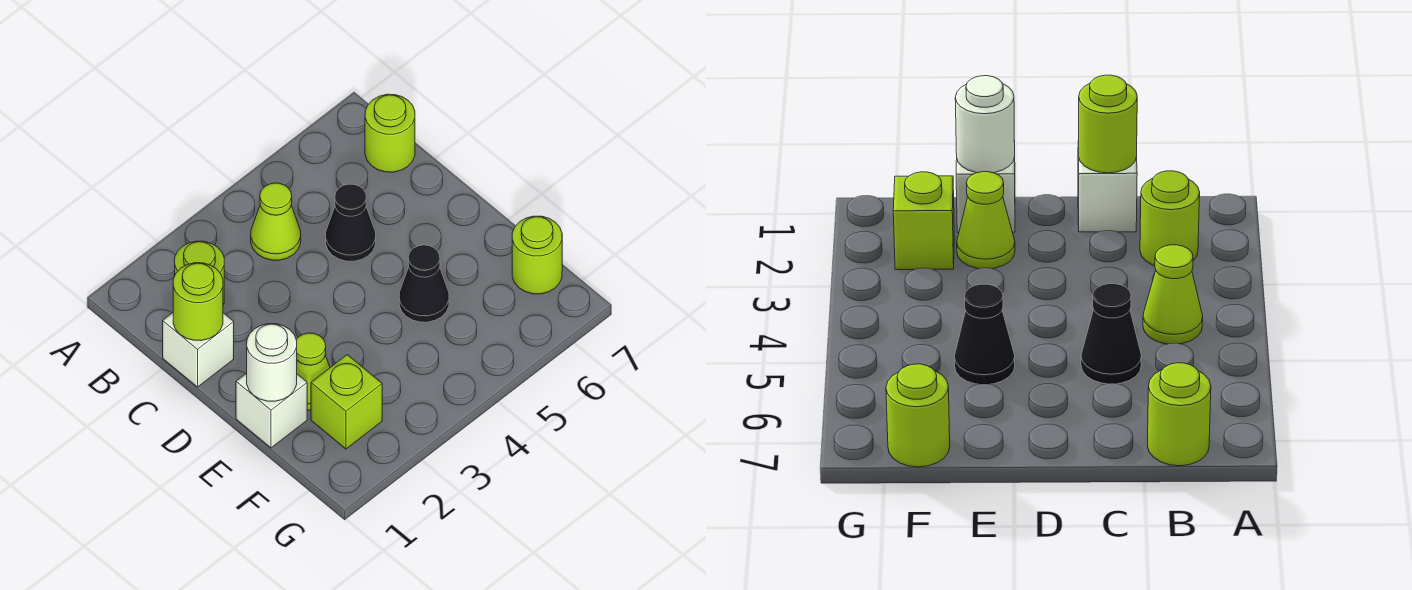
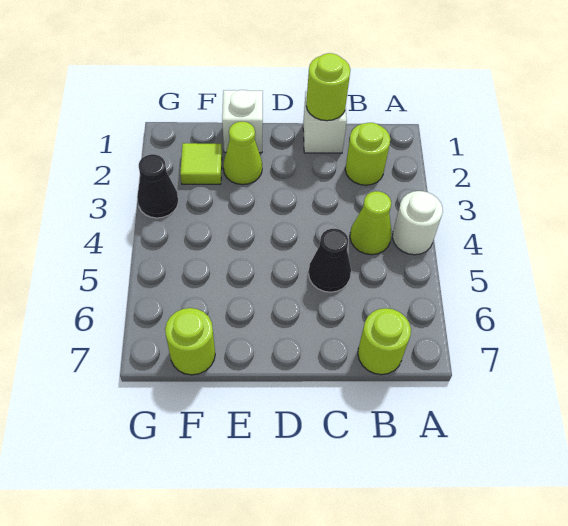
white round brick E1 level 2 -> white round brick A4 level 1
black cone E5 level 1 -> black cone G3 level 1
lime brick F2 level 1 -> lime tile F2 level 1

